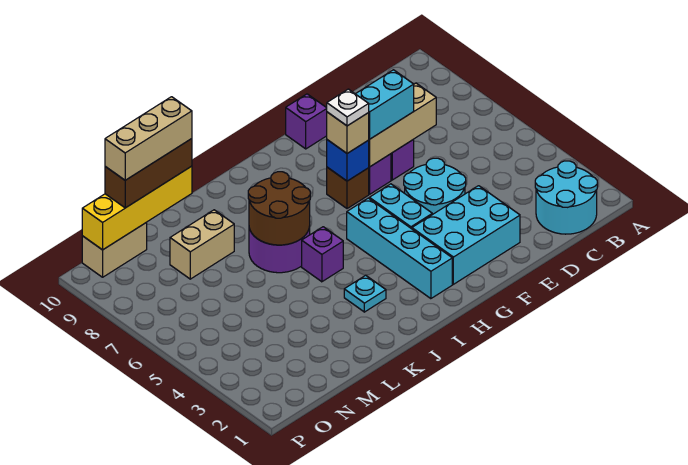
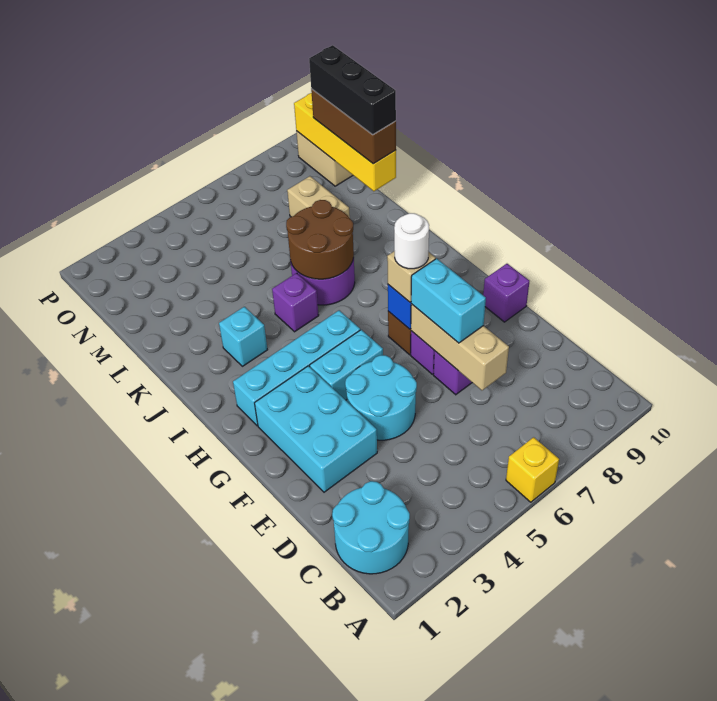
none -> yellow brick A6 level 1
white plate G7 level 4 -> white round brick G7 level 4
cyan plate J3 level 1 -> cyan brick J3 level 1
tan brick L10:N10 level 4 -> black brick L10:N10 level 4

